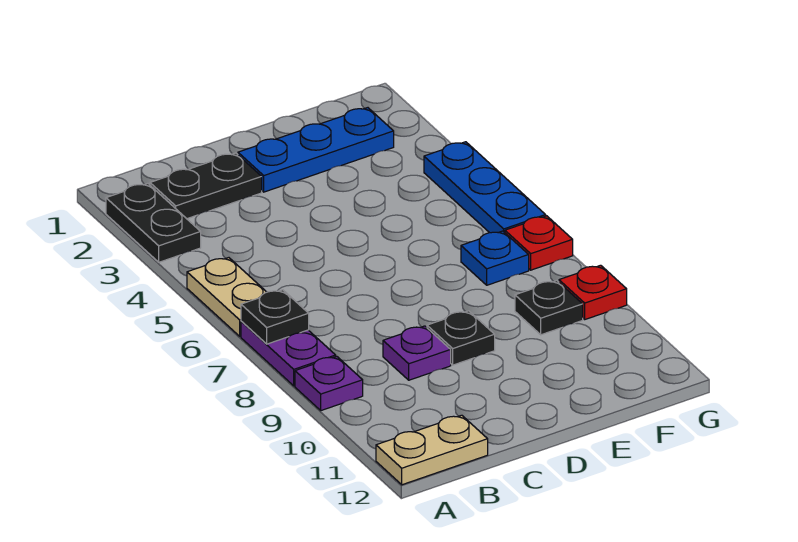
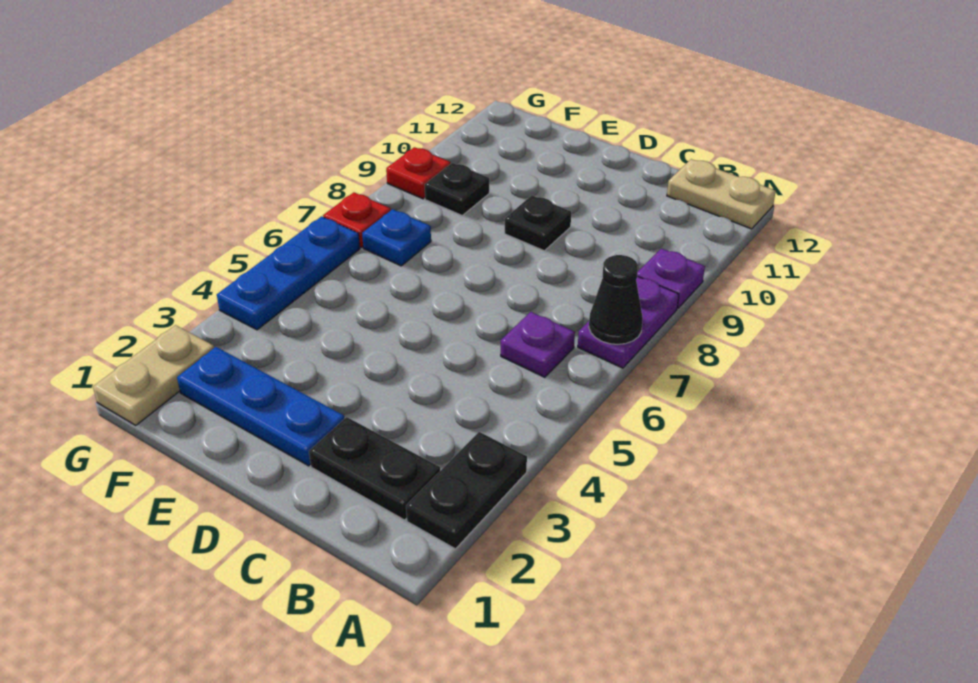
tan plate A5:A6 level 1 -> tan plate G1:G2 level 1
black plate A7 level 2 -> black cone A7 level 2
purple plate C9 level 1 -> purple plate B6 level 1

